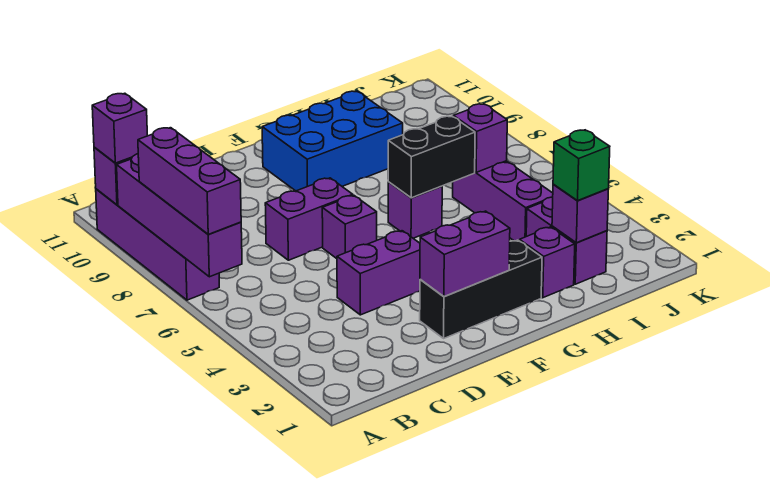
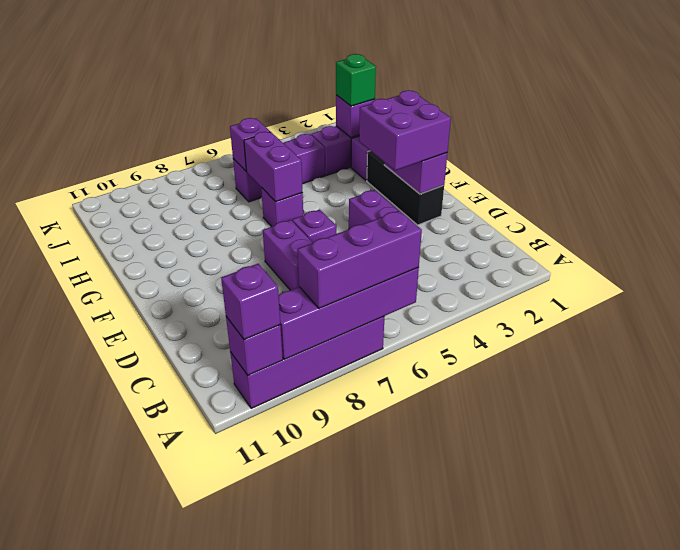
none -> purple brick E2:F3 level 3
blue brick F9:H10 level 1 -> none
black brick G6:H6 level 2 -> purple brick G6:H6 level 2

